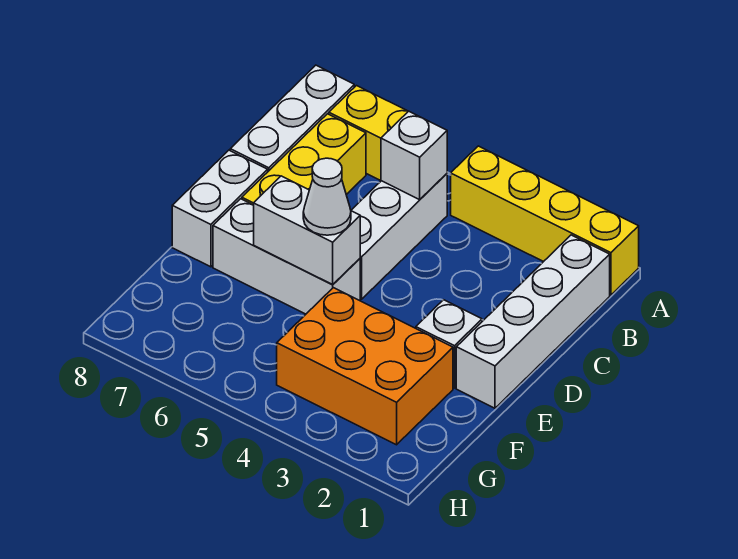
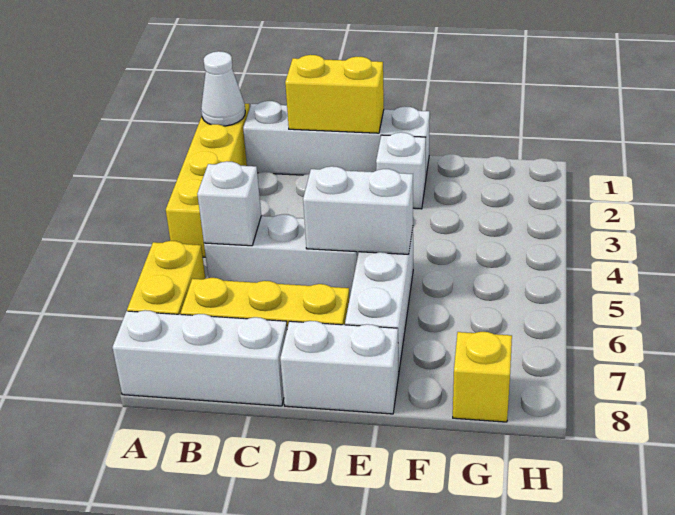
none -> yellow brick C1:D1 level 2
white brick E5:E6 level 2 -> white brick D5:E5 level 2
white cone E5 level 3 -> white cone A1 level 2
orange brick F2:G4 level 1 -> none
none -> yellow brick G8 level 1

